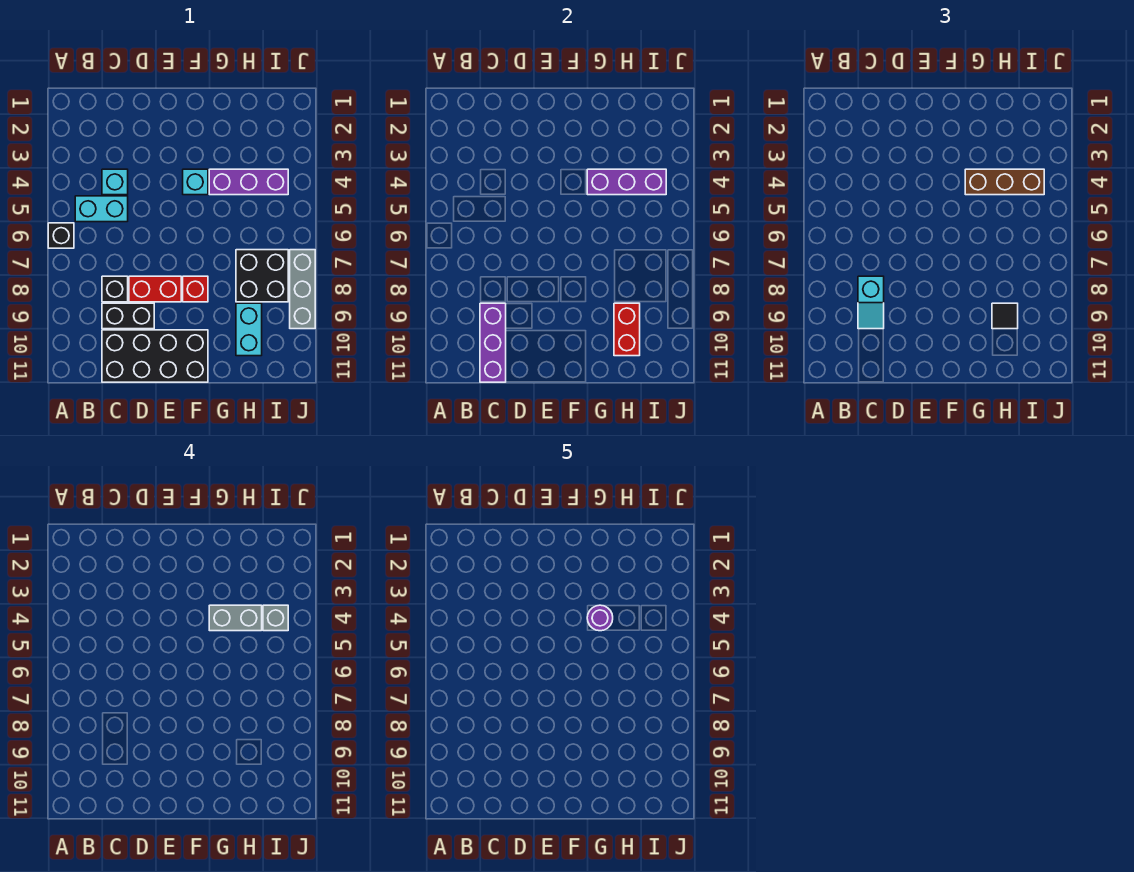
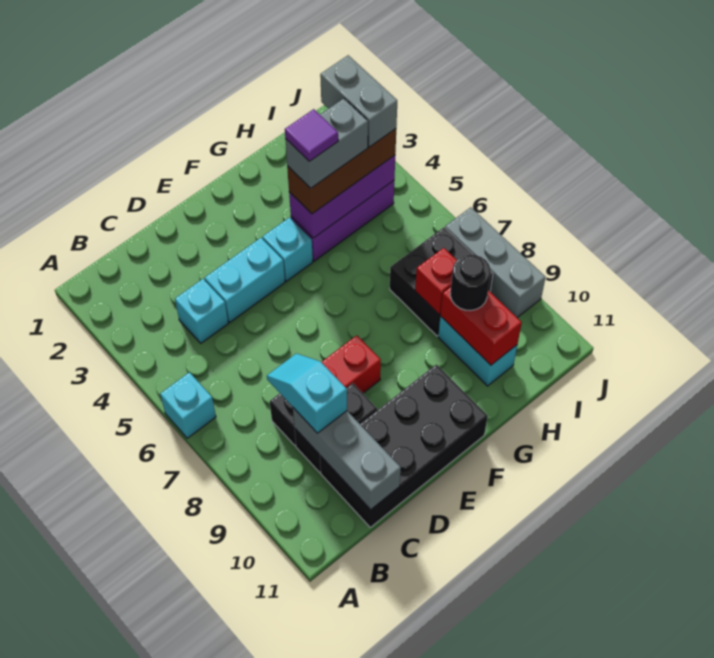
black brick A6 level 1 -> cyan brick A6 level 1
cyan brick B5:C5 level 1 -> cyan brick D4:E4 level 1
cyan slope C8:C9 level 3 top 8 -> cyan slope C8:C9 level 3 top 9
purple brick C9:C11 level 2 -> grey brick C9:C11 level 2
red brick F8 level 1 -> red brick H8 level 2
purple round brick G4 level 5 -> purple tile G4 level 5
black tile H9 level 3 -> black round brick H9 level 3
grey brick I4 level 4 -> grey brick I3:I4 level 4

